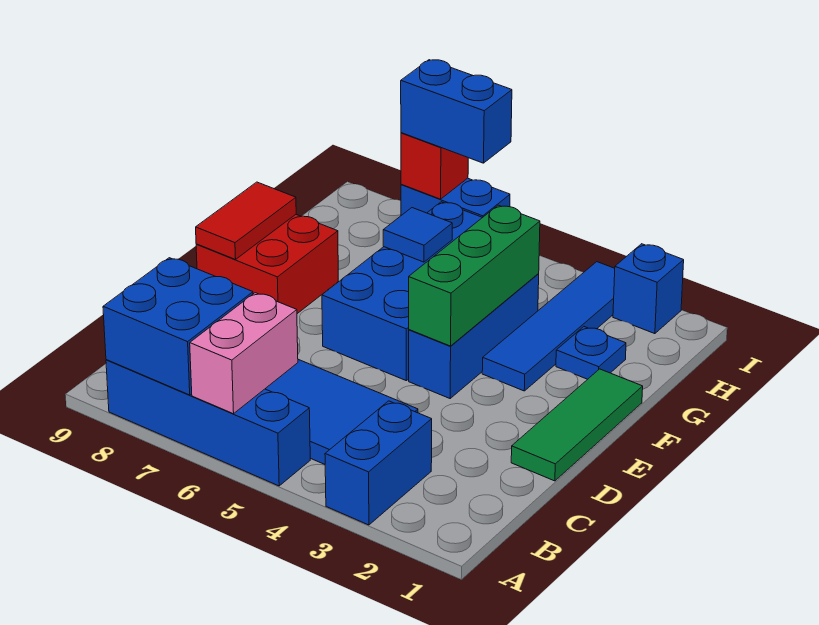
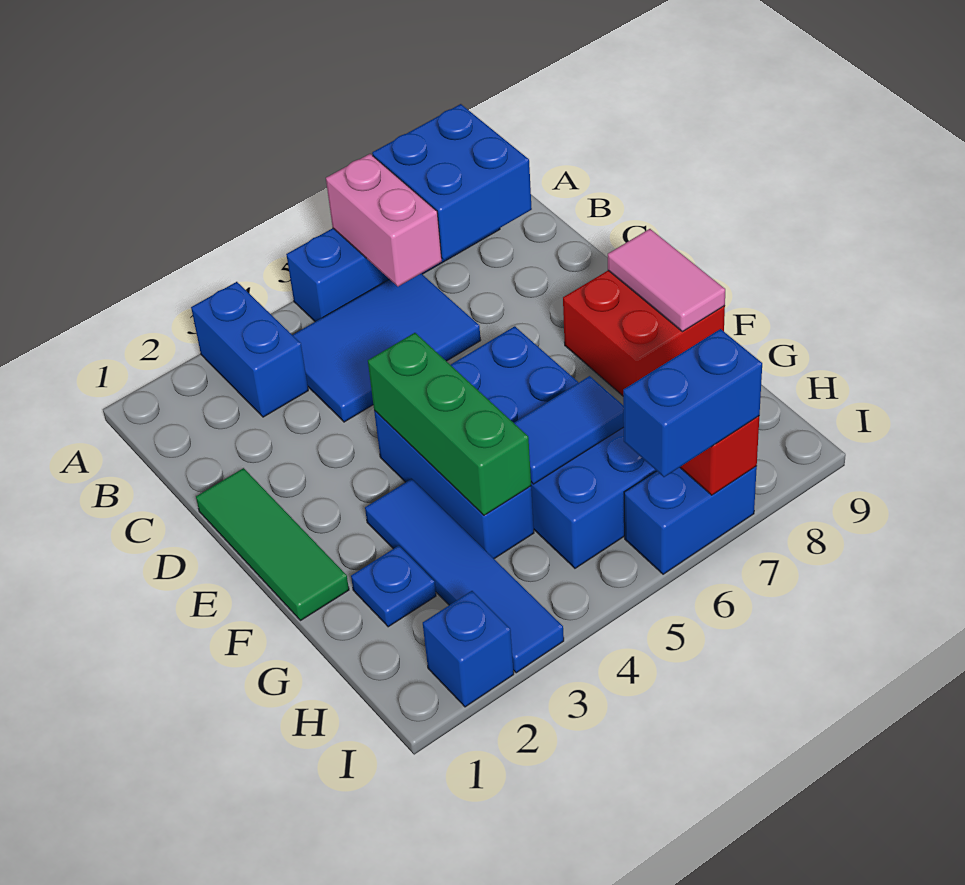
red tile E9:F9 level 2 -> pink tile E9:F9 level 2
blue tile G6 level 2 -> blue tile G5:G6 level 2

